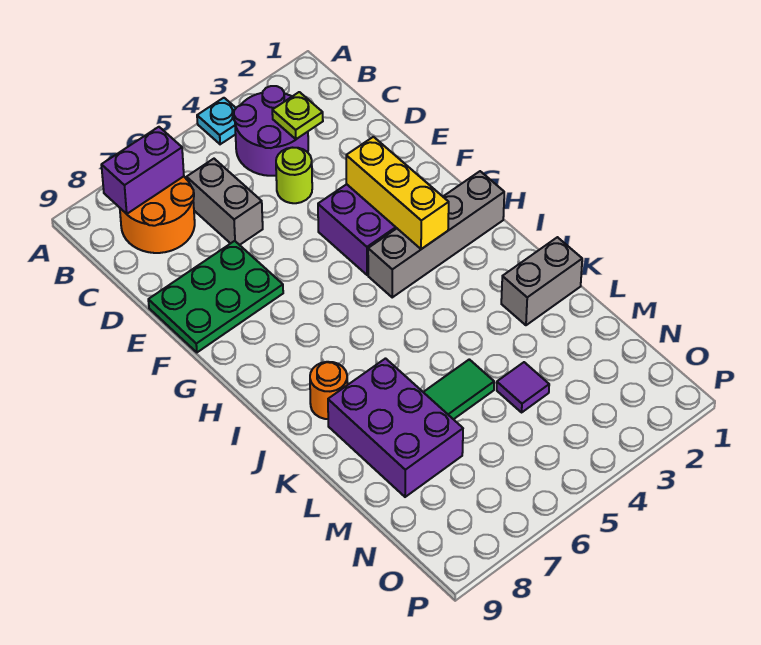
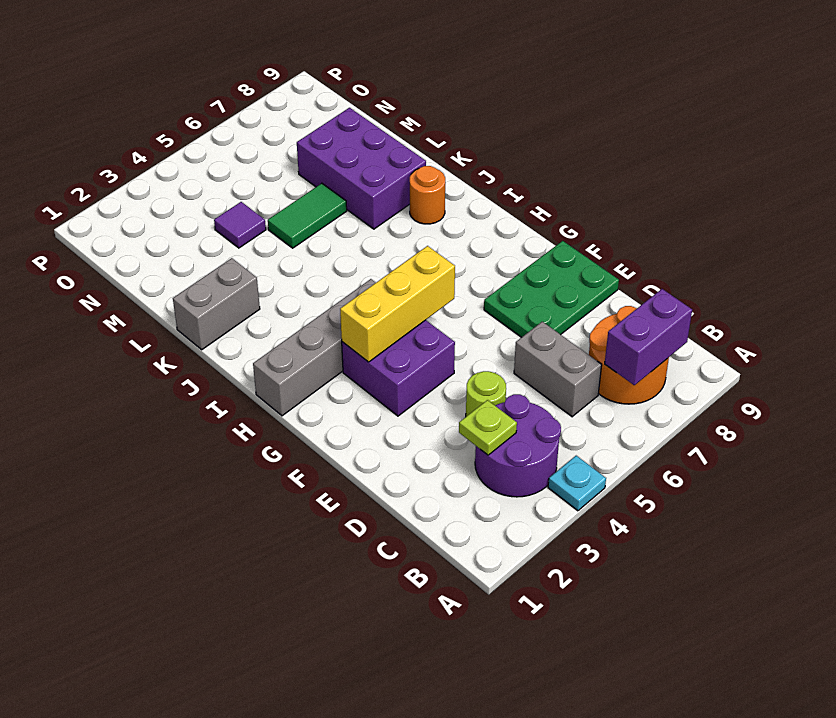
yellow brick F3:H3 level 2 -> yellow brick G3:G5 level 2

